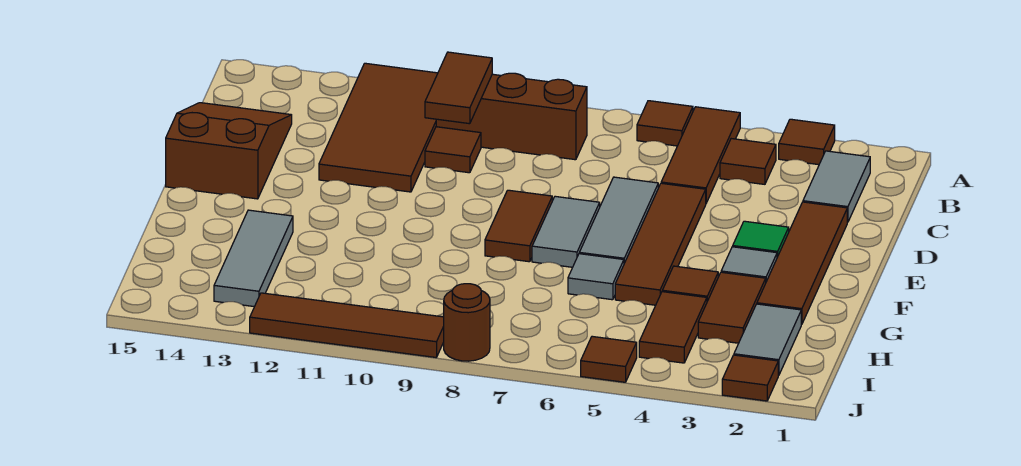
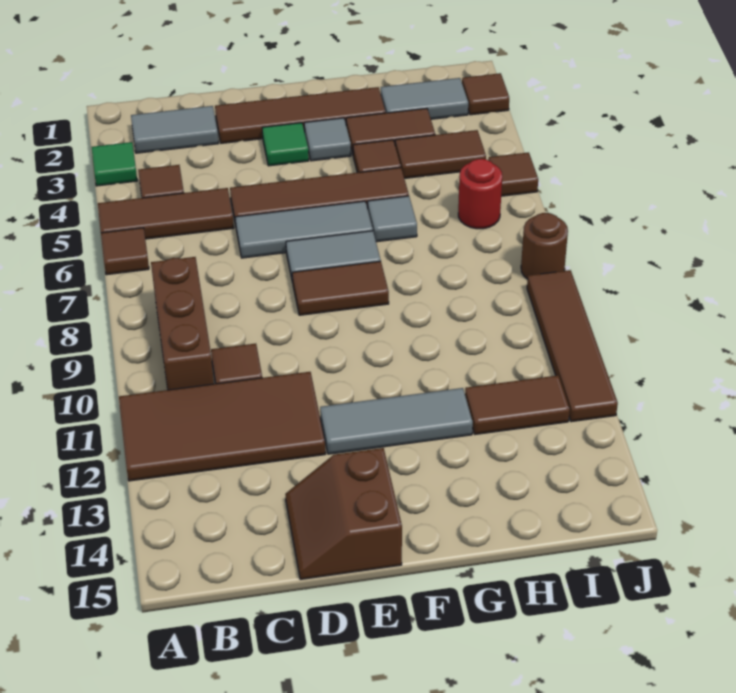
brown tile A3 level 1 -> green tile A3 level 1
brown tile B10:C10 level 2 -> brown tile H12:I12 level 1
brown slope C14:E15 level 1 top E -> brown slope D14:E15 level 1 top E
grey tile G13:I13 level 1 -> grey tile E12:G12 level 1
none -> red round brick I6 level 1

